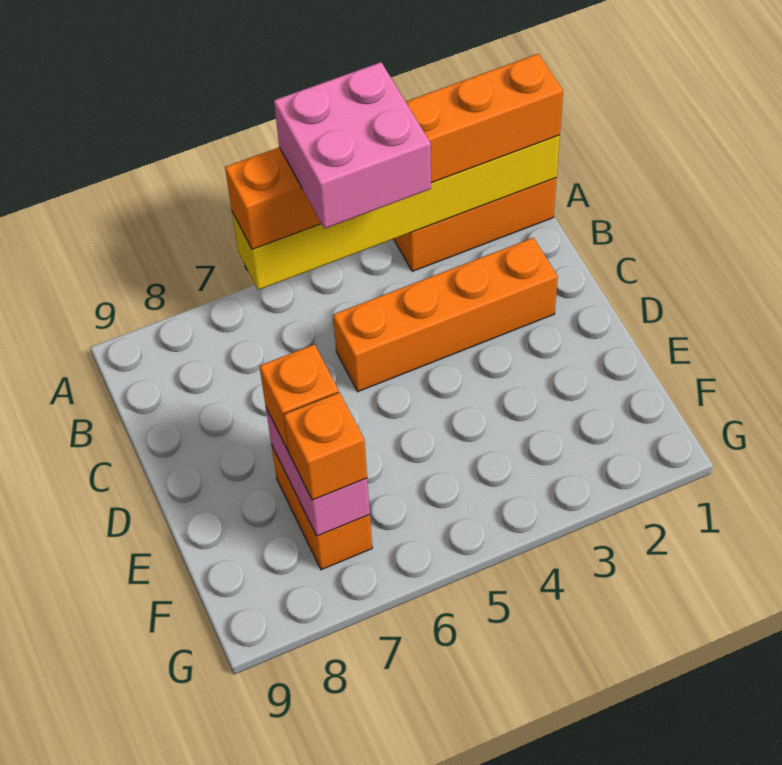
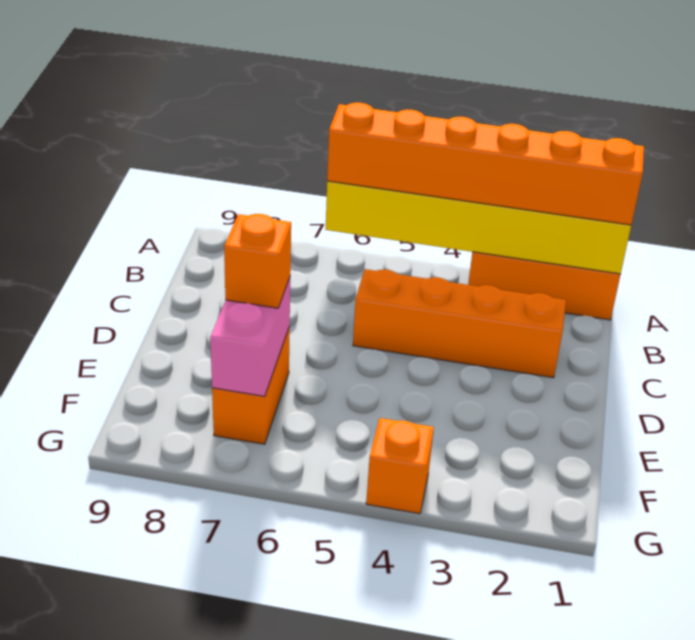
pink brick A4:B5 level 4 -> none
orange brick F7 level 3 -> orange brick G4 level 1

